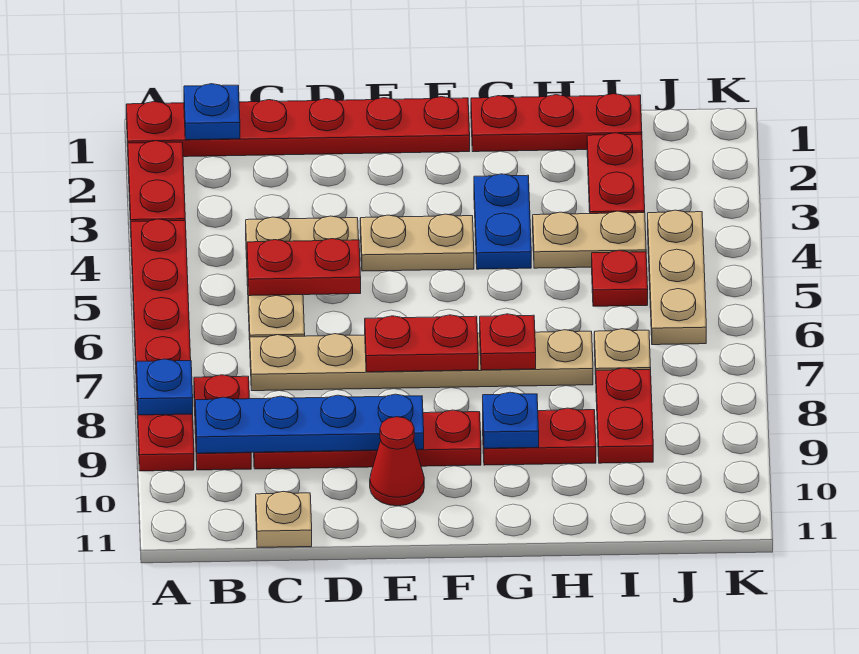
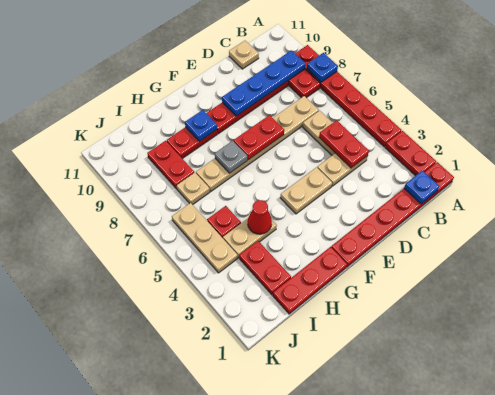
red plate C5:D5 level 2 -> red plate C4:C5 level 2
red cone E10 level 1 -> red cone H4 level 2
blue plate G3:G4 level 1 -> none
red plate G7 level 2 -> grey plate G7 level 2

